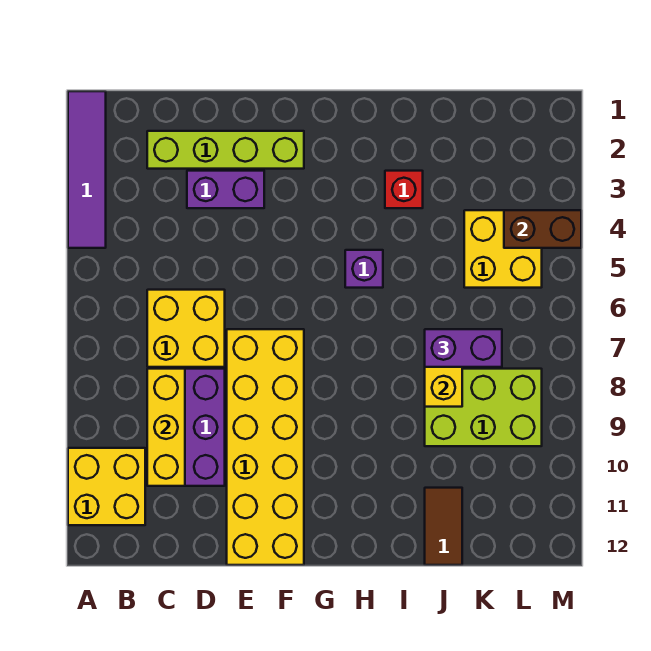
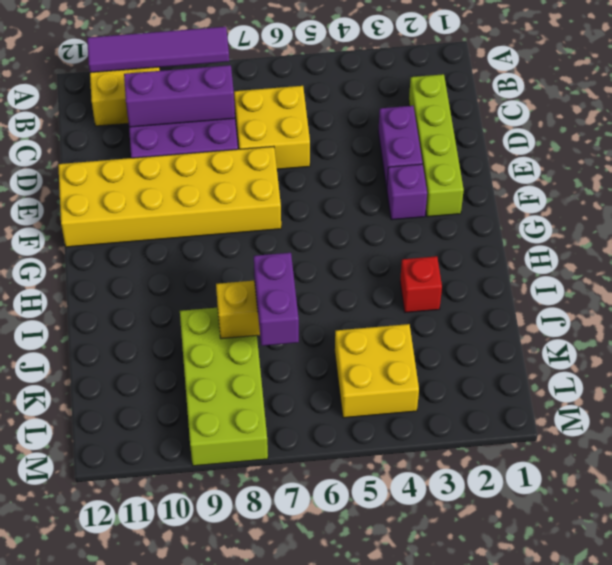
purple tile A1:A4 level 1 -> purple tile A8:A11 level 2
yellow brick C8:C10 level 2 -> purple brick C8:C10 level 2
purple brick H5 level 1 -> purple brick F3 level 1
lime brick J8:L9 level 1 -> lime brick J8:M9 level 1
brown tile J11:J12 level 1 -> none
brown brick L4:M4 level 2 -> none

